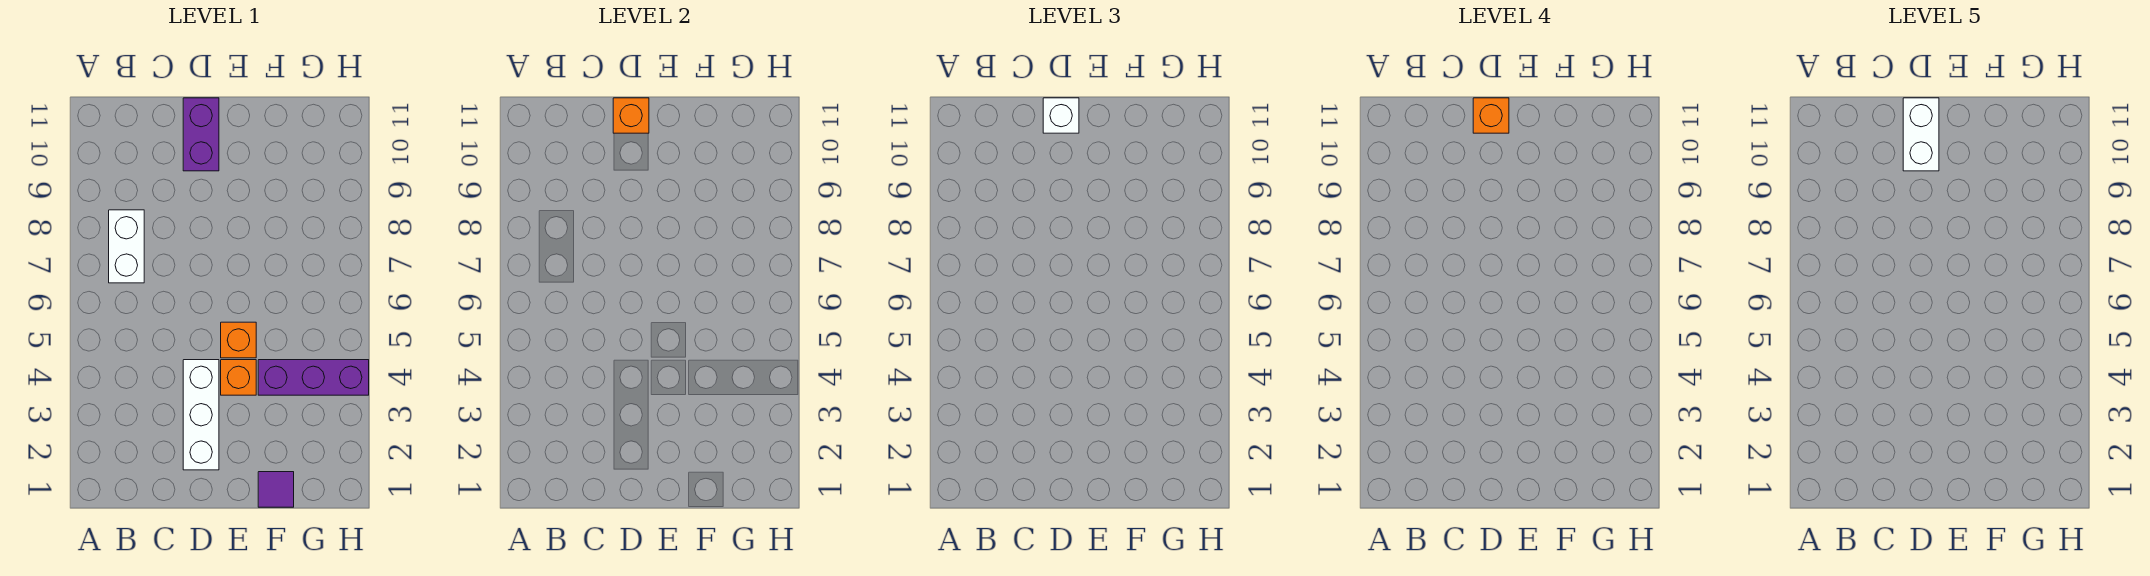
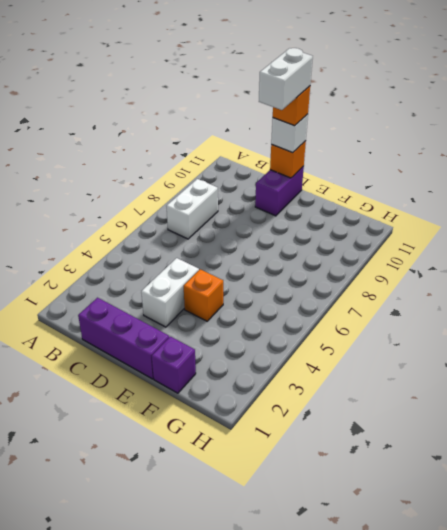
white brick D2:D4 level 1 -> white brick D3:D4 level 1
orange brick E5 level 1 -> none
purple tile F1 level 1 -> purple brick F1 level 1
purple brick F4:H4 level 1 -> purple brick C1:E1 level 1

